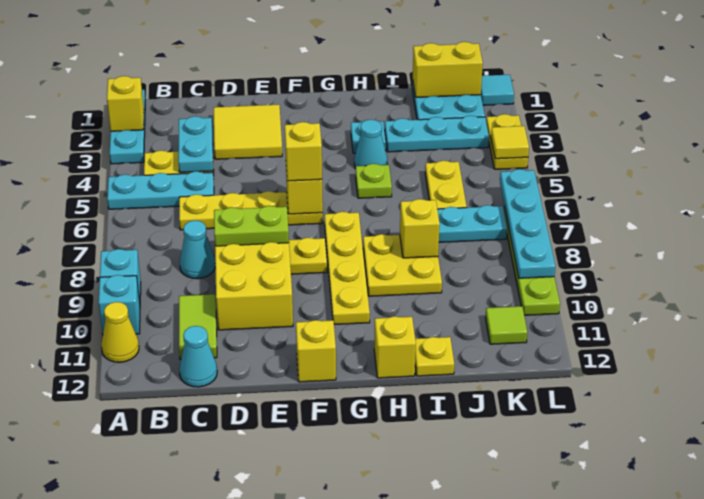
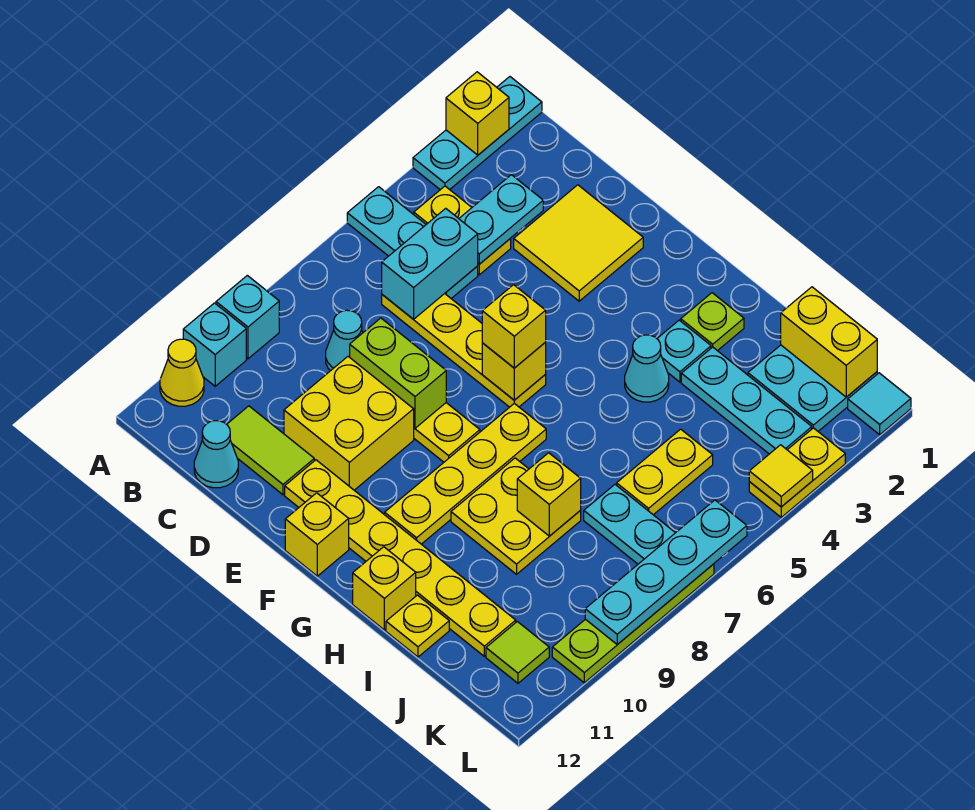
none -> cyan brick C5:C6 level 2
lime tile C10:C11 level 1 -> lime tile C11:D11 level 1
none -> yellow plate E11:J11 level 1
lime plate H5 level 1 -> lime plate H2 level 1

